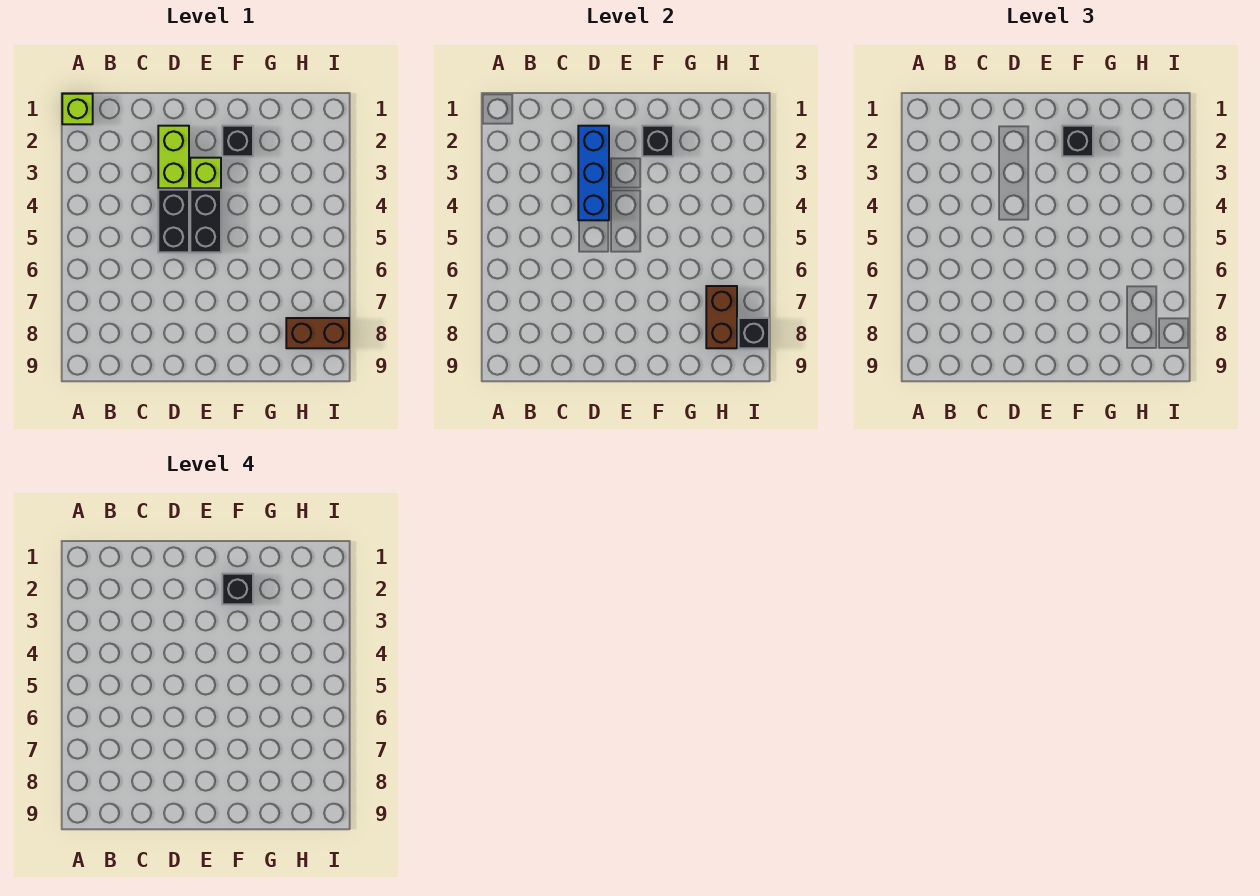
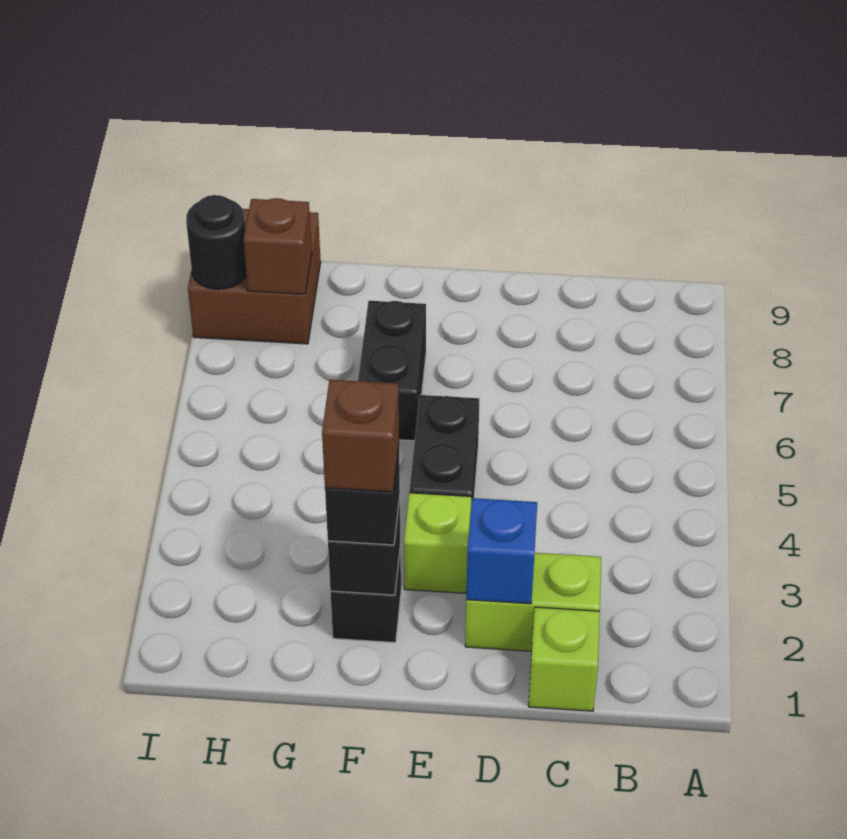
lime brick A1 level 1 -> lime brick C1 level 1
lime brick D2:D3 level 1 -> lime brick C2:D2 level 1
blue brick D2:D4 level 2 -> blue brick D2 level 2
black brick D4:D5 level 1 -> black brick F6:F7 level 1
black brick F2 level 4 -> brown brick F2 level 4
brown brick H7:H8 level 2 -> brown brick H8 level 2
brown brick H8:I8 level 1 -> brown brick H8:I9 level 1
black brick I8 level 2 -> black round brick I8 level 2

